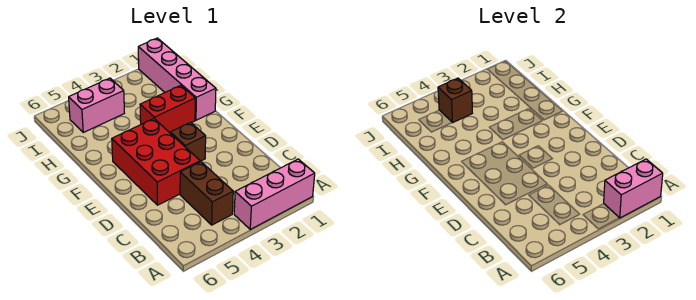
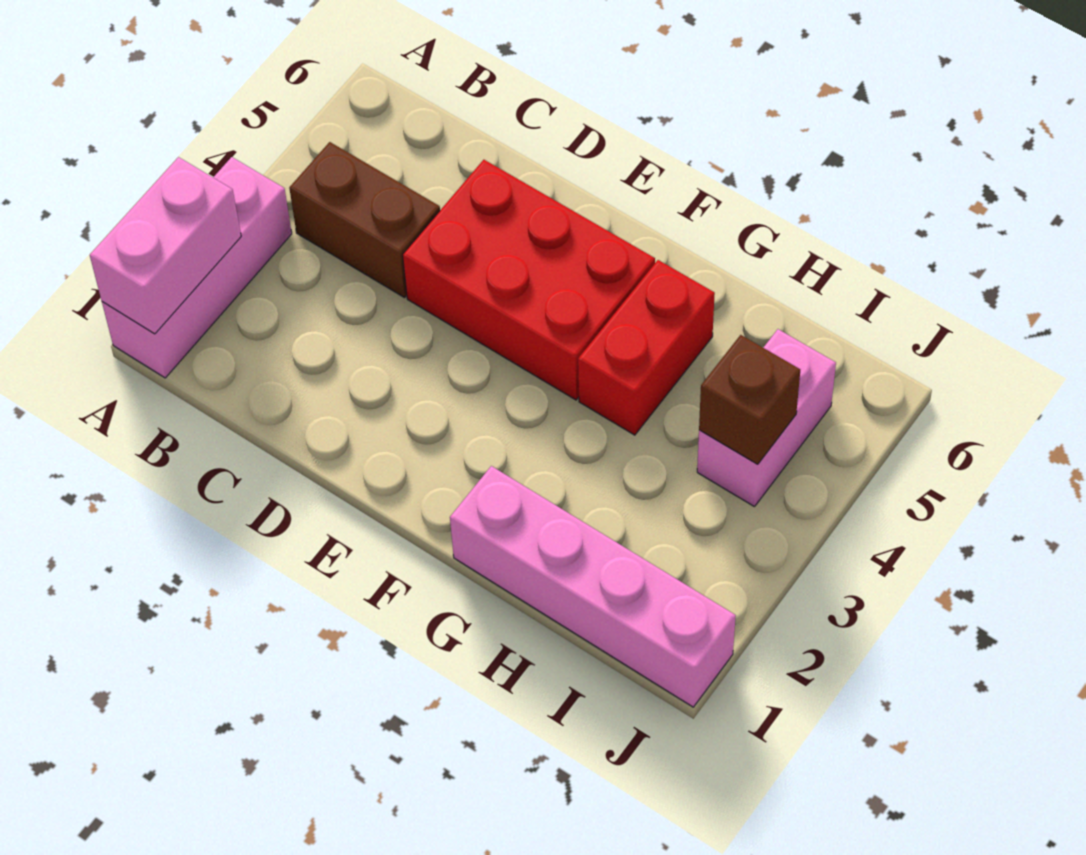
brown brick E3 level 1 -> none
red brick G2:G3 level 1 -> red brick G4:G5 level 1

